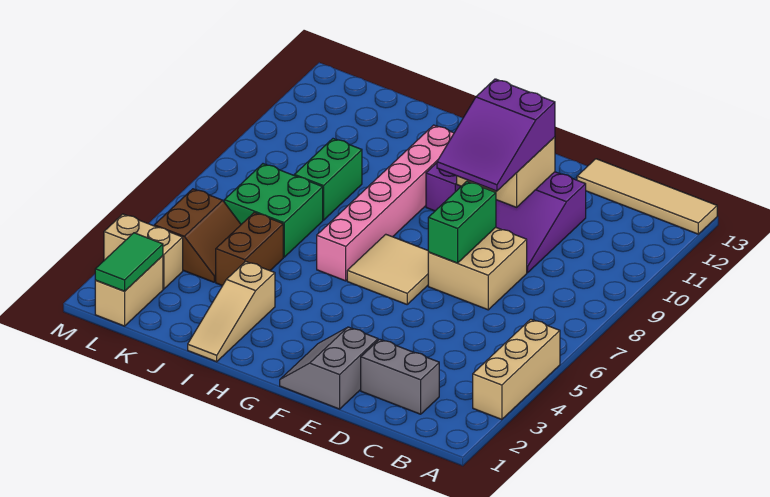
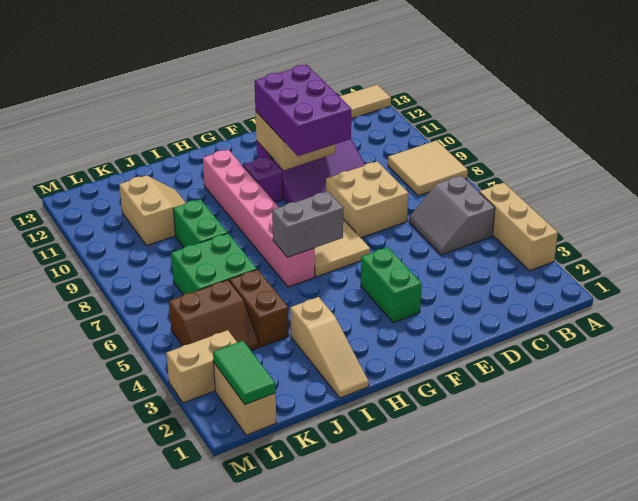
none -> tan tile A8:B9 level 1
grey brick C2:D2 level 1 -> grey brick G6:H6 level 2
grey slope E1:F2 level 1 top E -> grey slope B5:C6 level 1 top B
green brick E7:E8 level 2 -> green brick F3:F4 level 1
purple slope E9:F11 level 3 top 11 -> purple brick E9:F11 level 3
none -> tan slope J10:K11 level 1 top K
brown slope K4:L5 level 1 top L -> brown slope K4:L5 level 1 top 5

